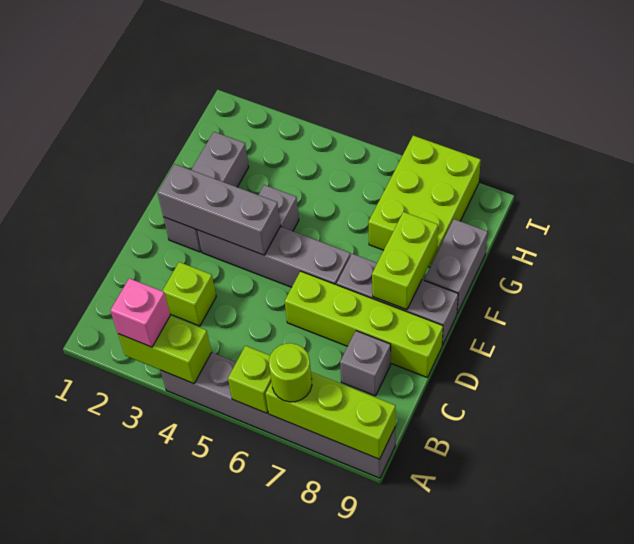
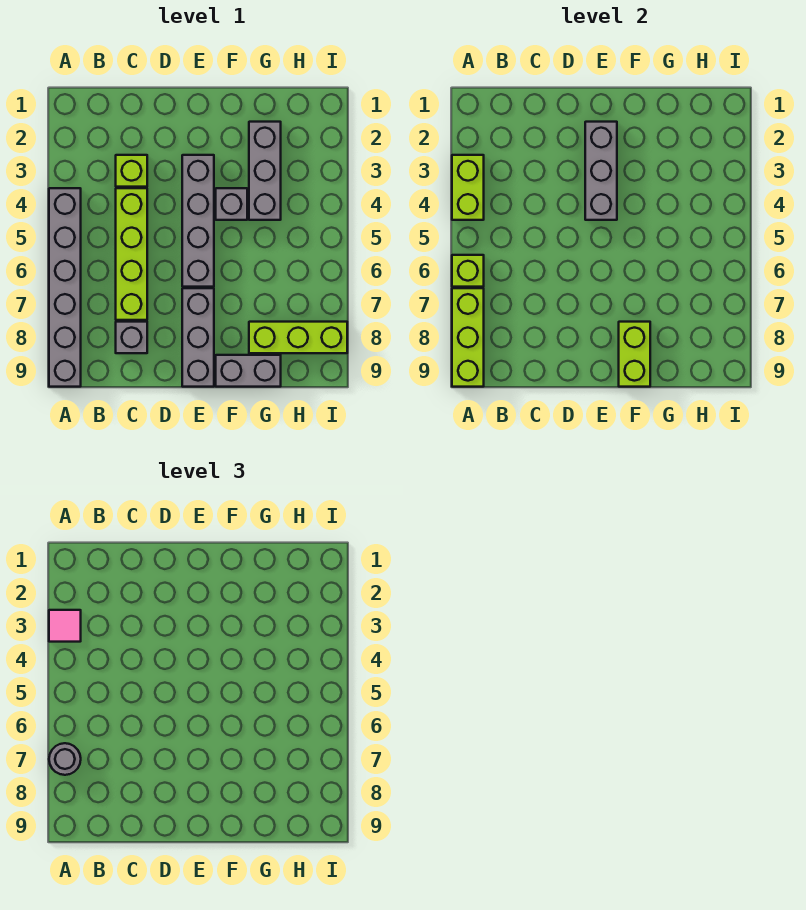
pink brick A3 level 3 -> pink tile A3 level 3
lime round brick A7 level 3 -> grey round brick A7 level 3
lime brick D6:D9 level 1 -> lime brick C4:C7 level 1
grey brick E2:G2 level 1 -> grey brick G2:G4 level 1
lime brick E8:F8 level 2 -> lime brick F8:F9 level 2
lime brick G7:I8 level 1 -> lime brick G8:I8 level 1

